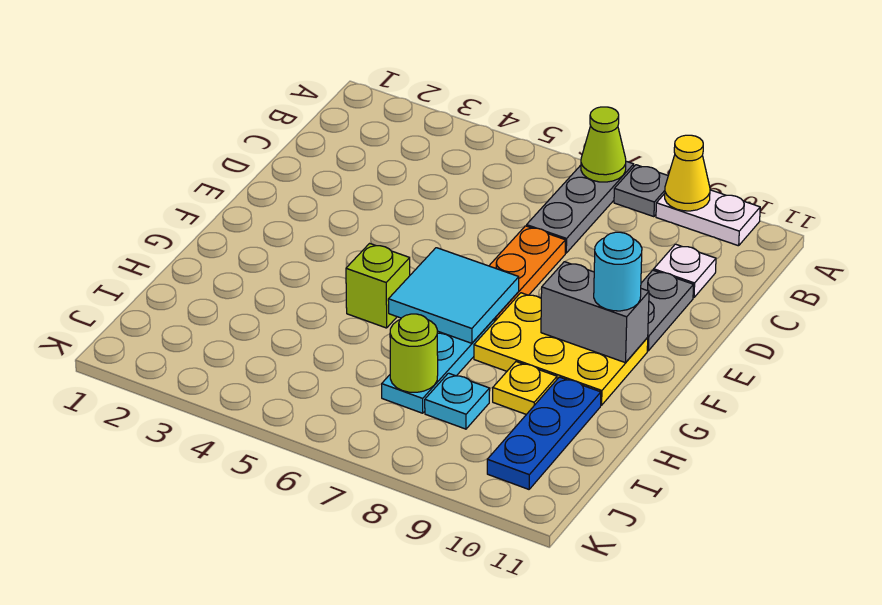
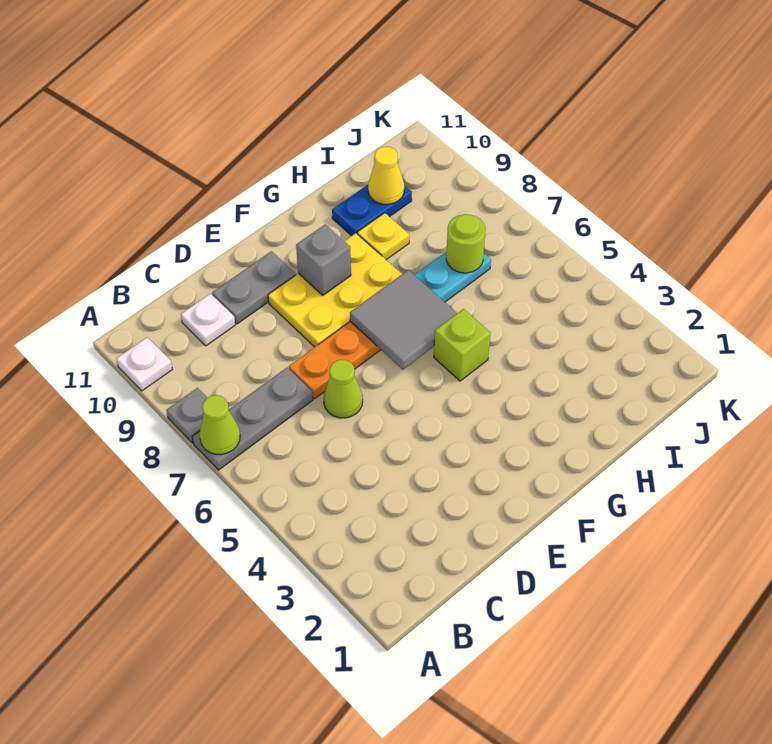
white plate A9:A10 level 1 -> white plate A10 level 1
yellow cone A9 level 2 -> yellow cone I10 level 2
none -> lime cone D6 level 1
cyan tile F6:G7 level 2 -> grey tile F6:G7 level 2
yellow plate F8:G10 level 1 -> yellow plate E8:G9 level 1
grey brick F9:F10 level 2 -> grey brick F9 level 2
cyan round brick F10 level 3 -> none
blue plate H10:J10 level 1 -> blue plate H10:I10 level 1
cyan plate I8 level 1 -> none

